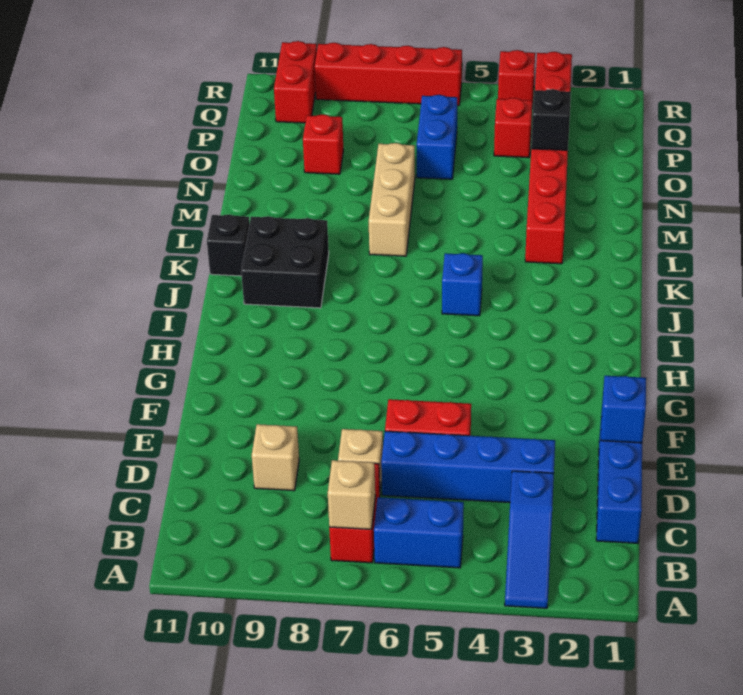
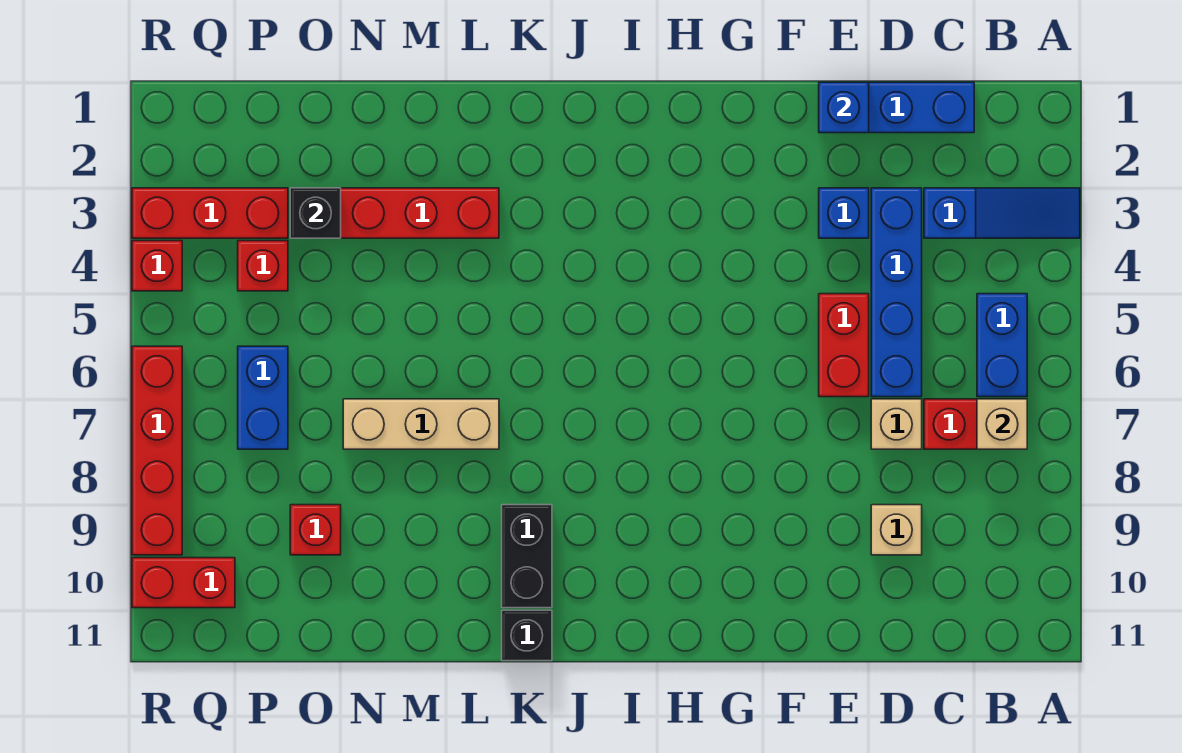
blue brick J5 level 1 -> blue brick E3 level 1
black brick J9:K10 level 1 -> black brick K9:K10 level 1
blue brick O6:P6 level 1 -> blue brick P6:P7 level 1

